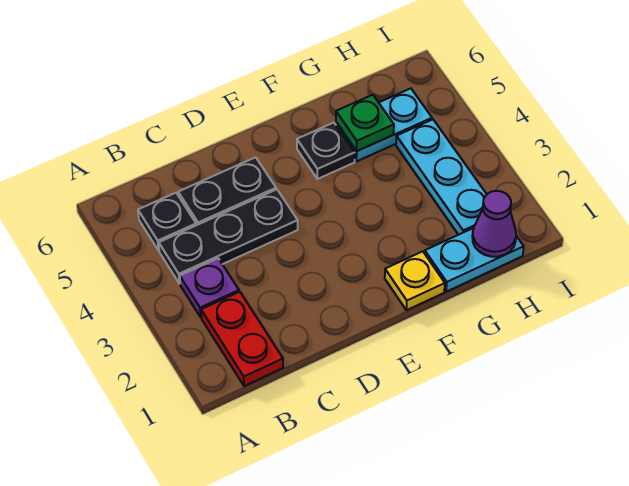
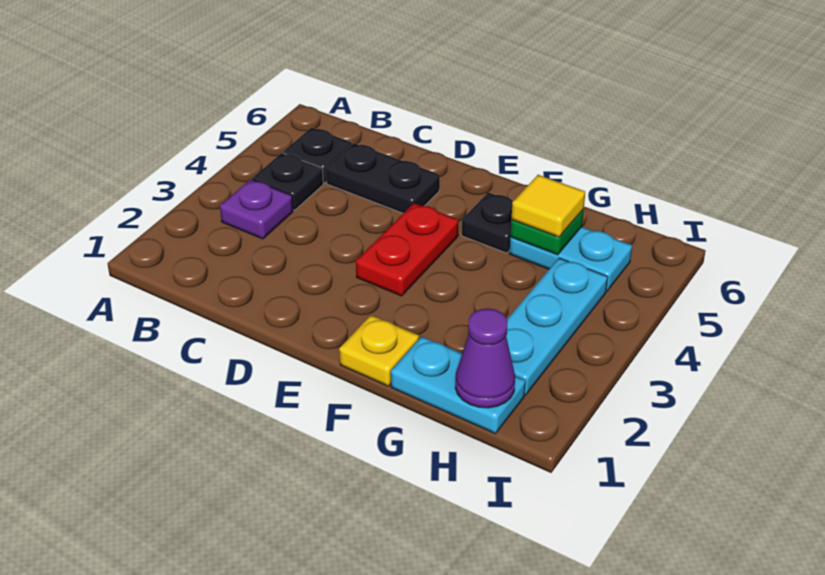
red plate B1:B2 level 1 -> red plate E3:E4 level 1
black plate B4:D4 level 1 -> black plate B4 level 1
none -> yellow tile G5 level 3

